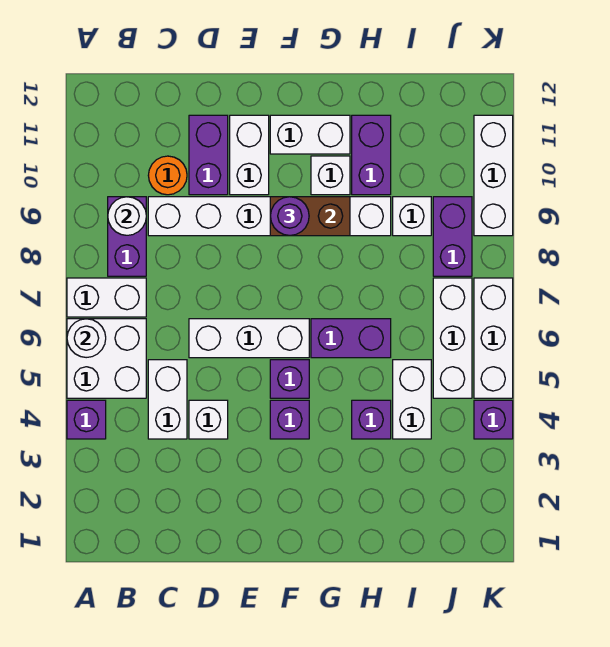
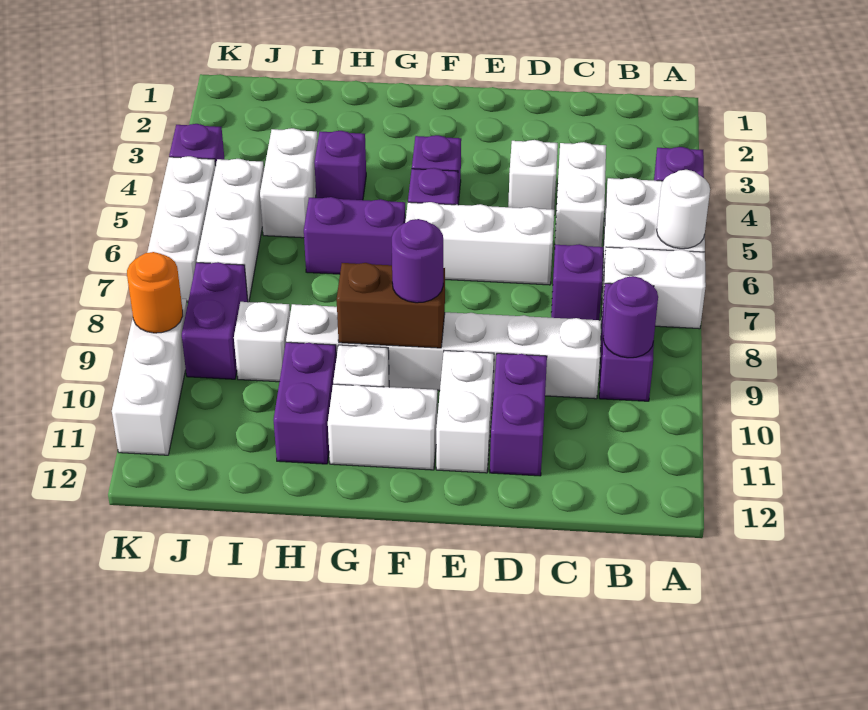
white round brick B9 level 2 -> purple round brick B9 level 2
none -> purple brick C7 level 1
orange round brick C10 level 1 -> orange round brick K9 level 2

